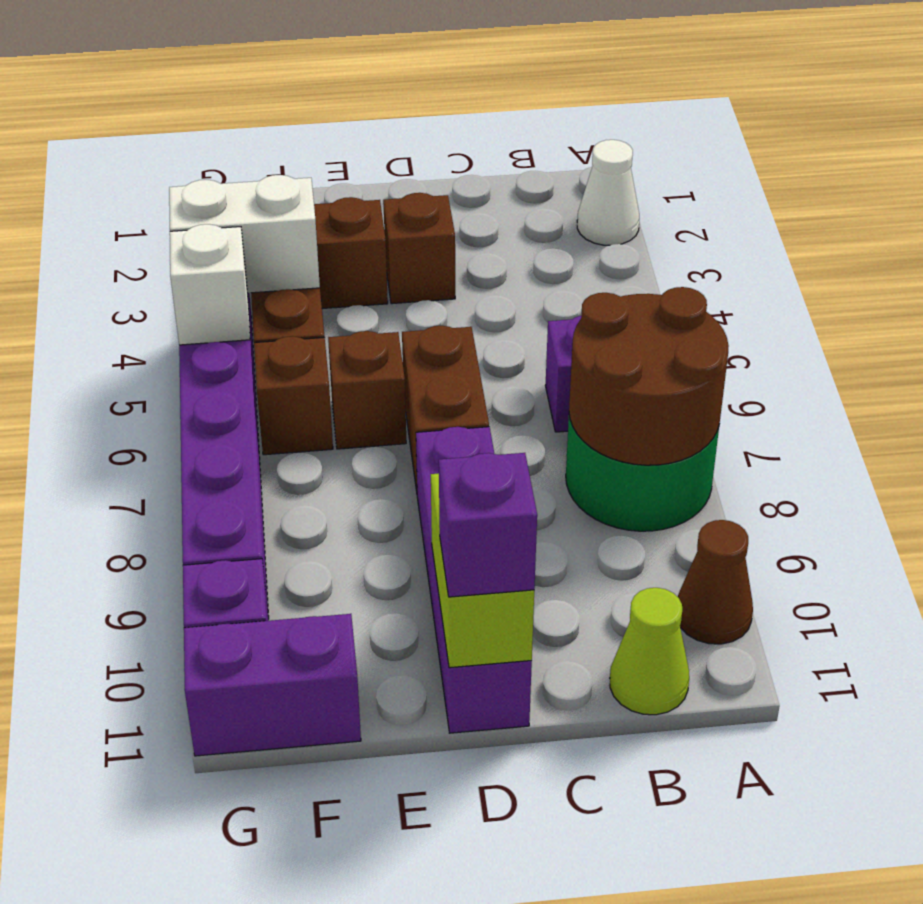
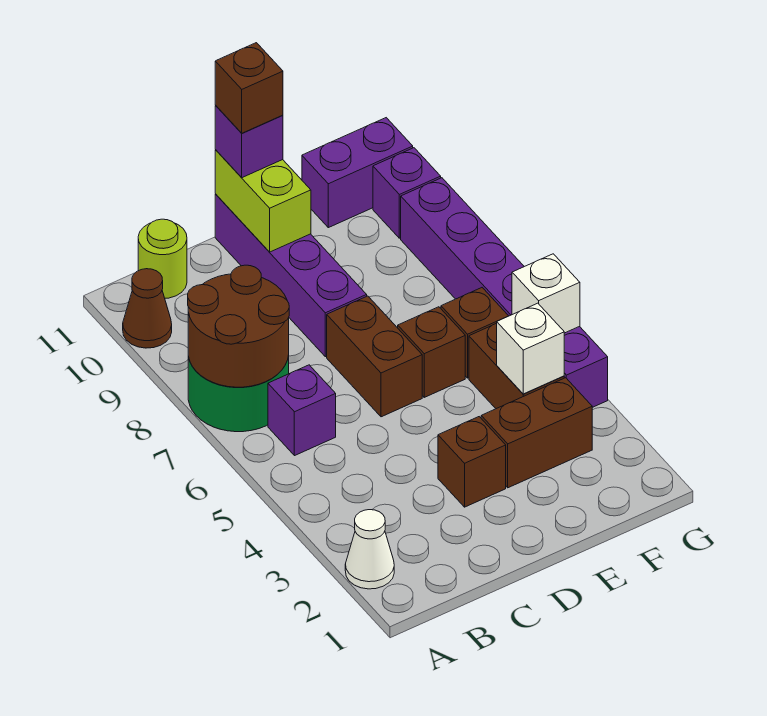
lime cone B11 level 1 -> lime round brick B11 level 1
none -> brown brick D11 level 4
white brick F4:G4 level 2 -> white brick F4 level 2

